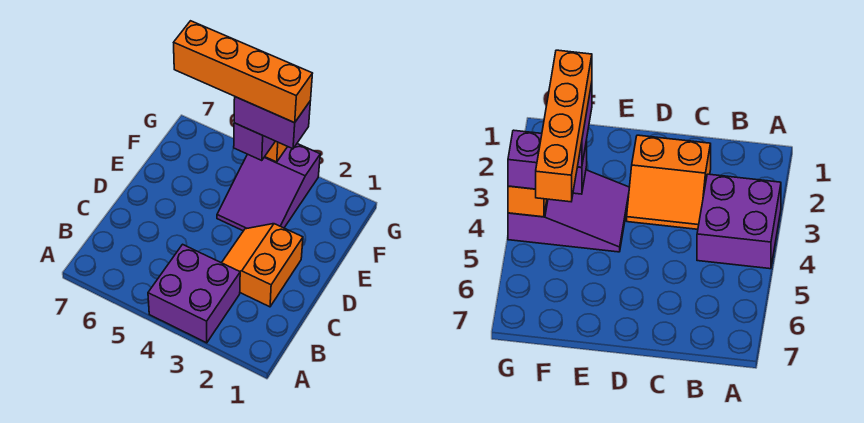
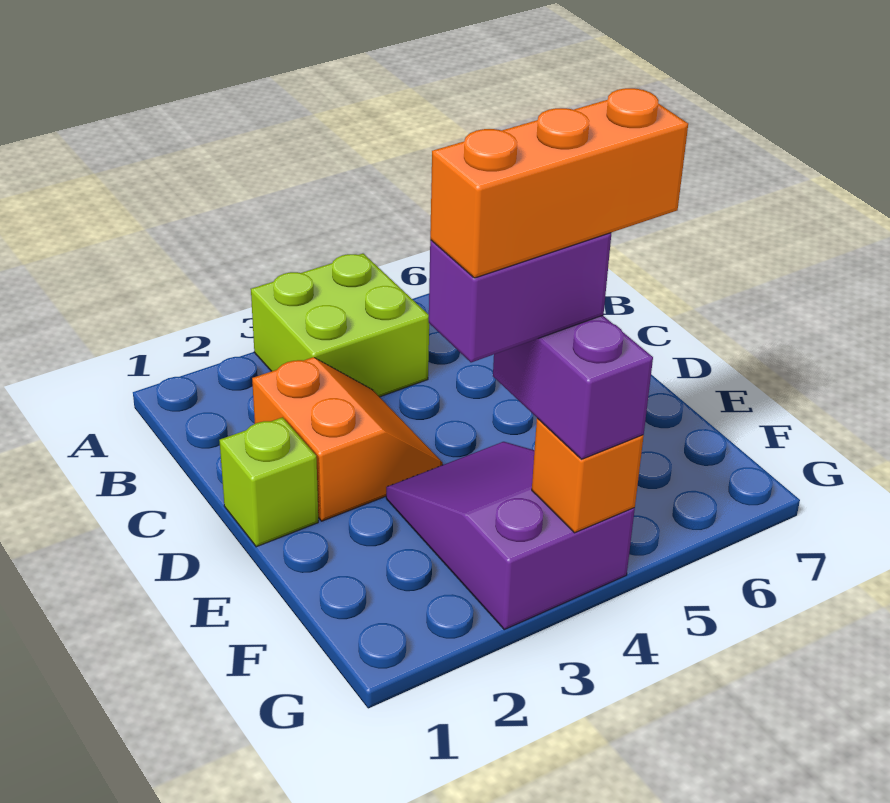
purple brick A3:B4 level 1 -> lime brick A3:B4 level 1
none -> lime brick D1 level 1
orange brick F3:F6 level 5 -> orange brick F3:F5 level 5

